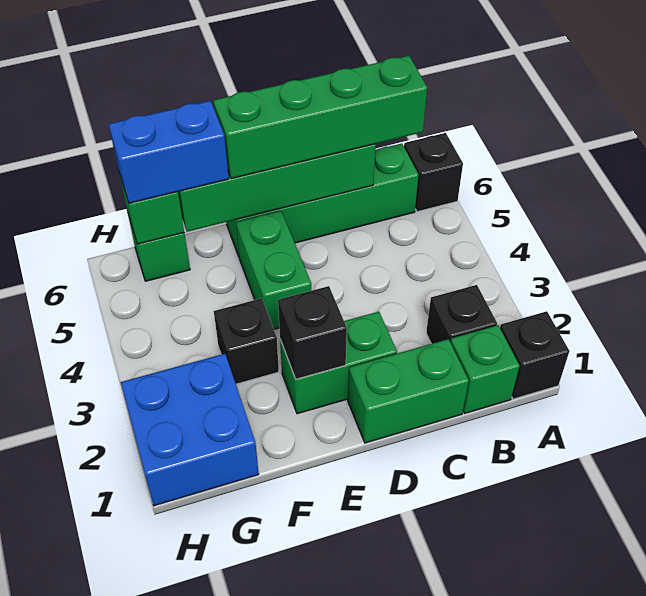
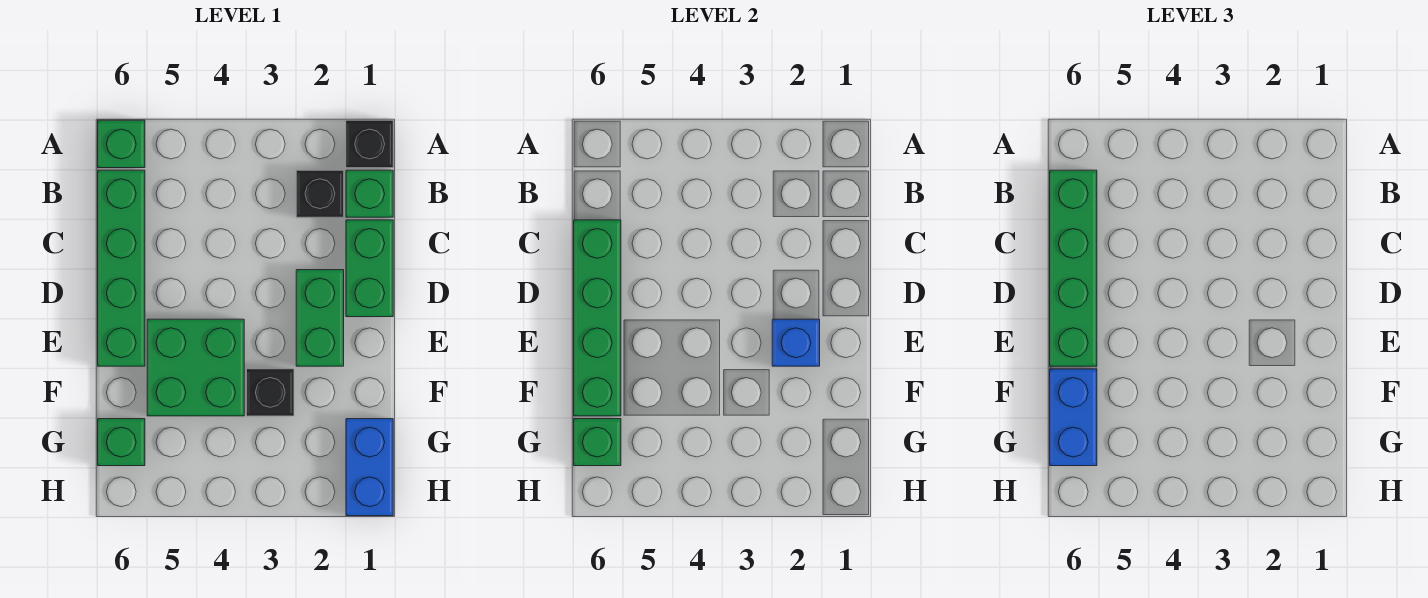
black brick A6 level 1 -> green brick A6 level 1
black brick E2 level 2 -> blue brick E2 level 2
green brick E4:E5 level 1 -> green brick E4:F5 level 1
blue brick G1:H2 level 1 -> blue brick G1:H1 level 1

